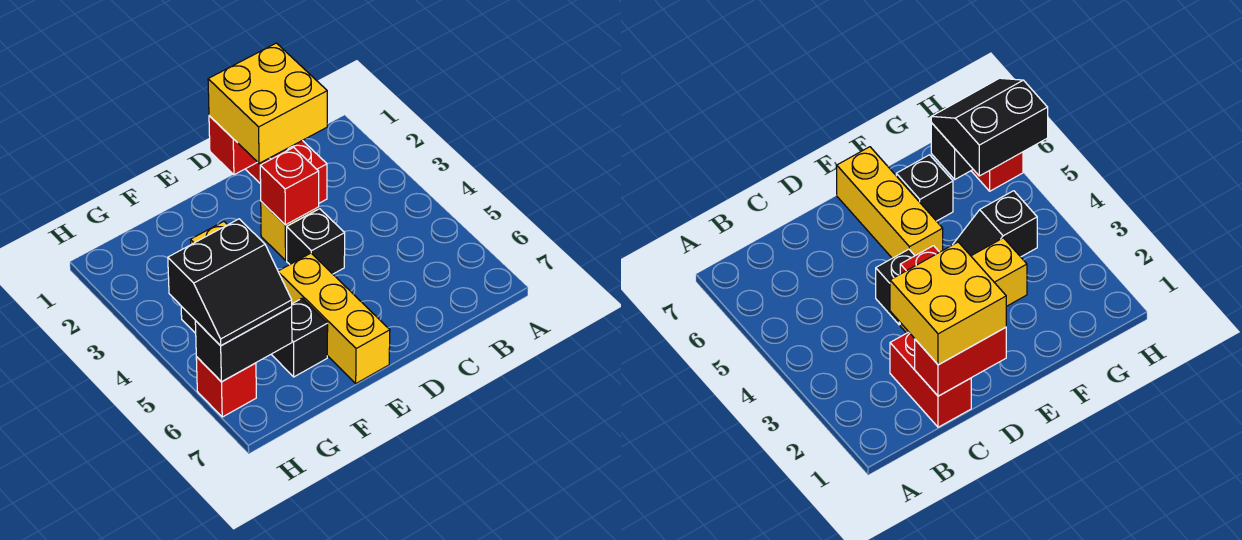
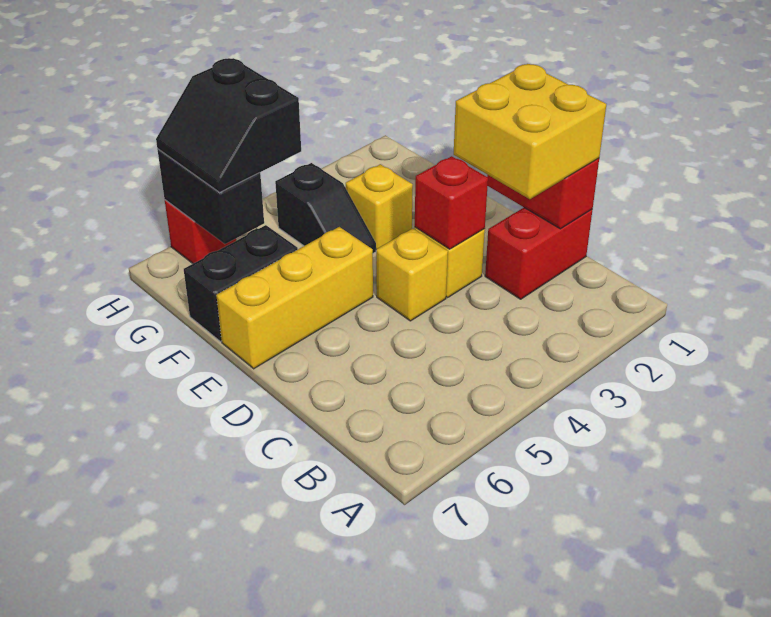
black brick D4 level 1 -> yellow brick D4 level 1
black brick F6 level 1 -> black brick F6:F7 level 1

